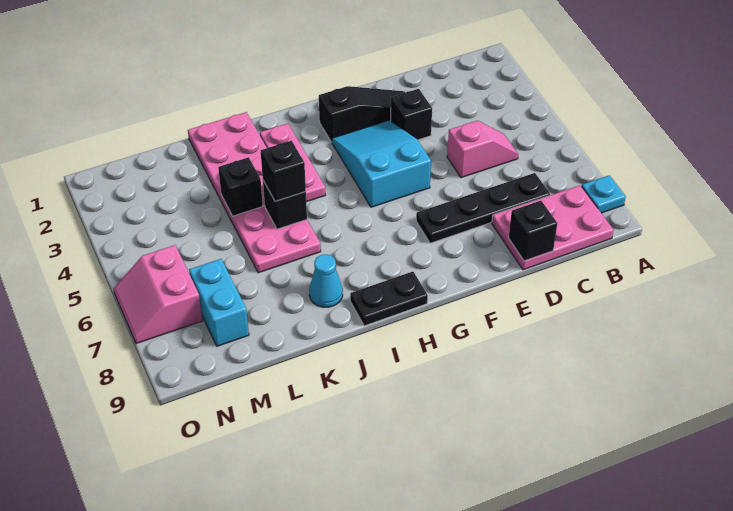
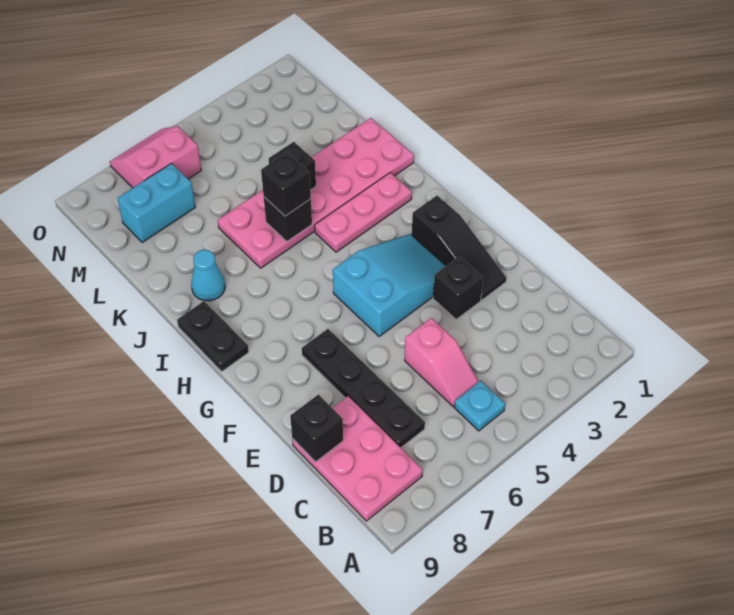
cyan plate A8 level 1 -> cyan plate B5 level 1

